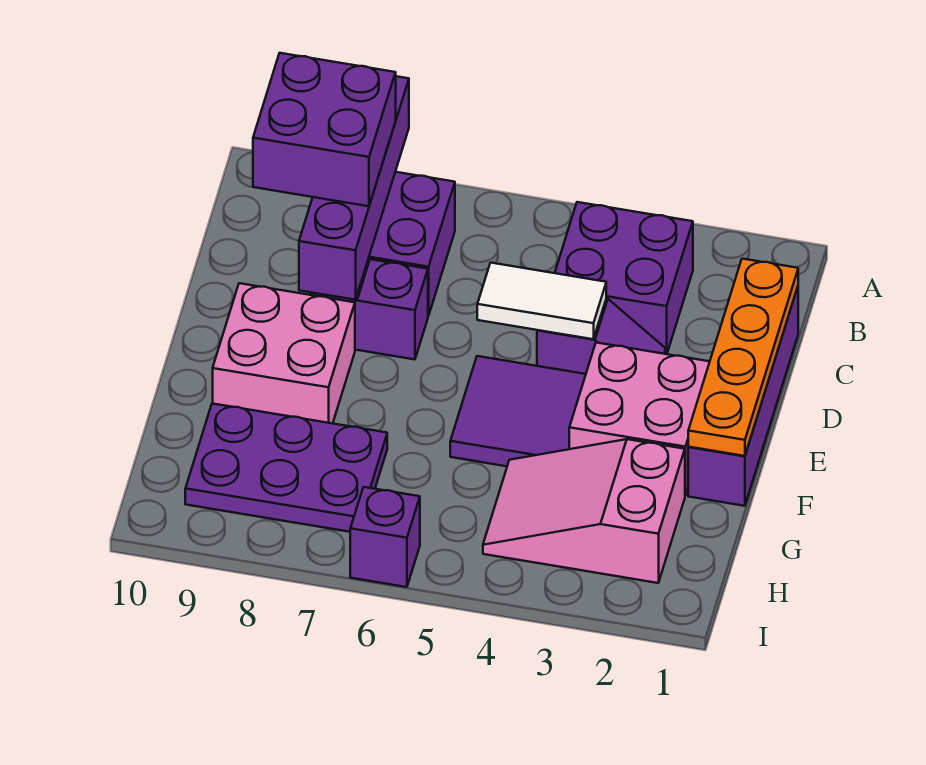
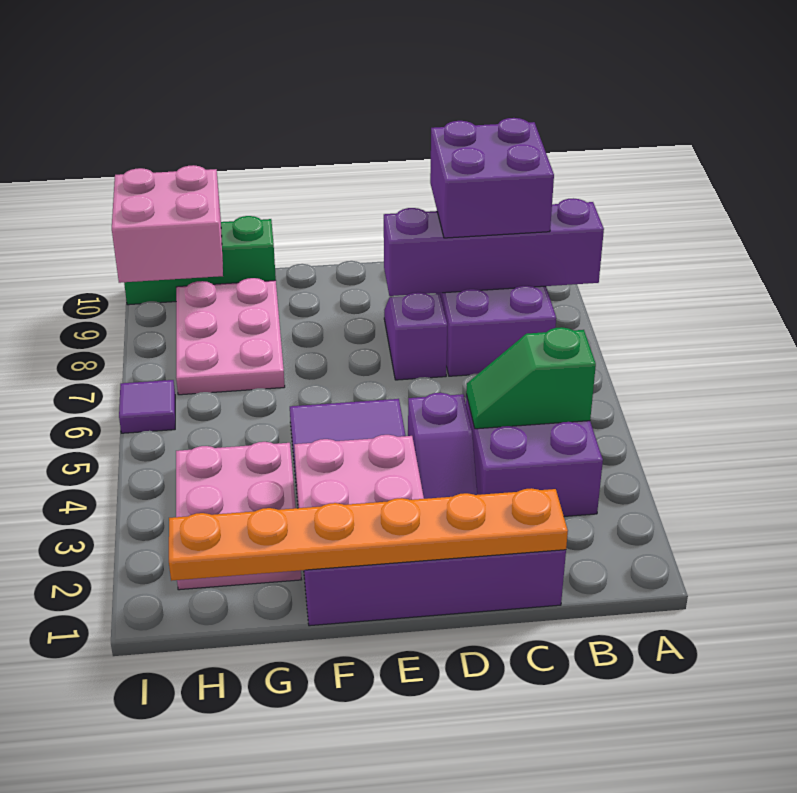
none -> green slope B4:C4 level 2 top B
orange plate C1:F1 level 2 -> orange plate C1:H1 level 2
white tile D4:D5 level 2 -> none
pink brick E8:F9 level 1 -> pink brick H9:I10 level 2
pink slope G2:H4 level 1 top 2 -> pink plate G2:H4 level 1
purple plate G7:H9 level 1 -> pink plate G7:H9 level 1
none -> green brick G10:I10 level 1
purple brick I6 level 1 -> purple tile I6 level 1

